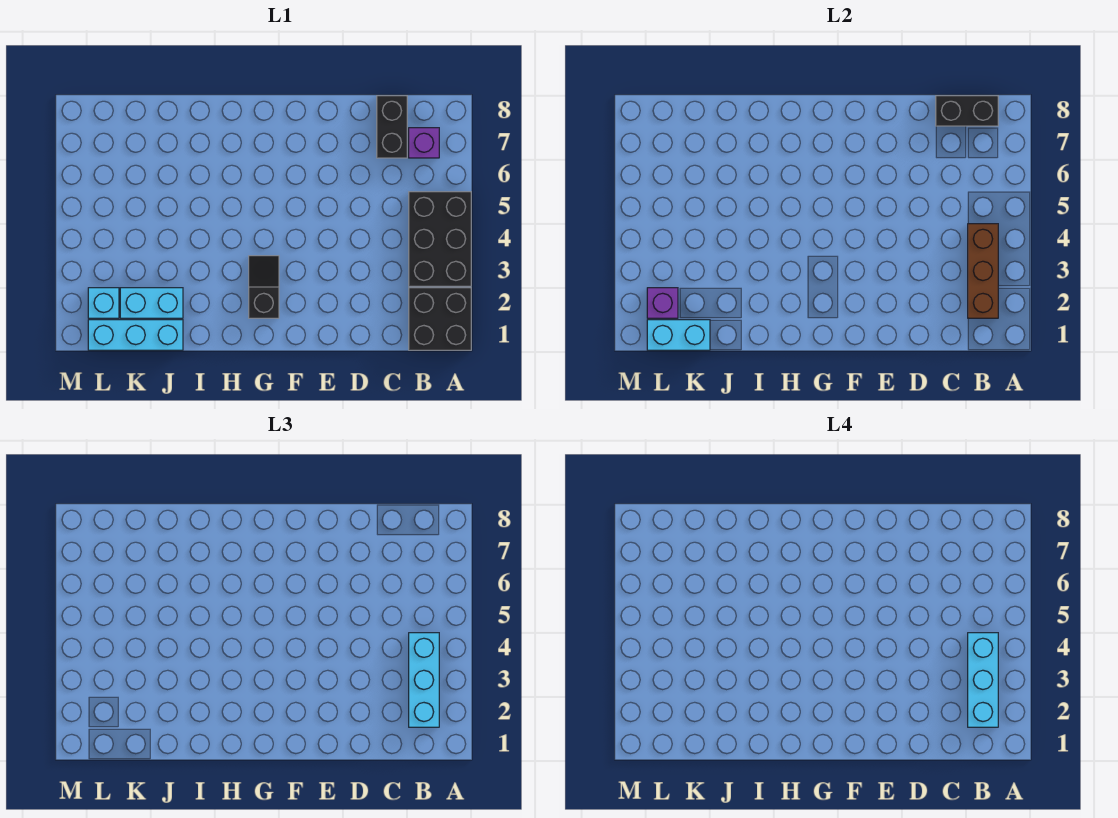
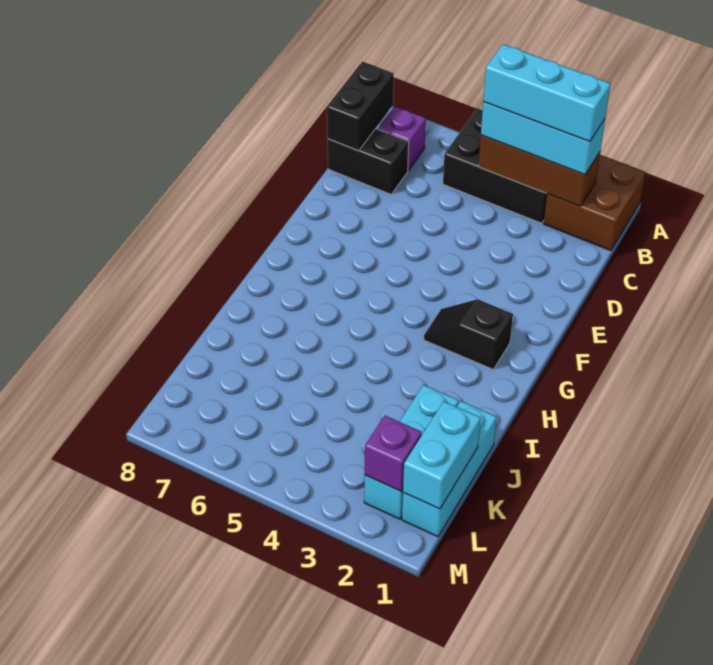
black brick A1:B2 level 1 -> brown brick A1:B2 level 1

